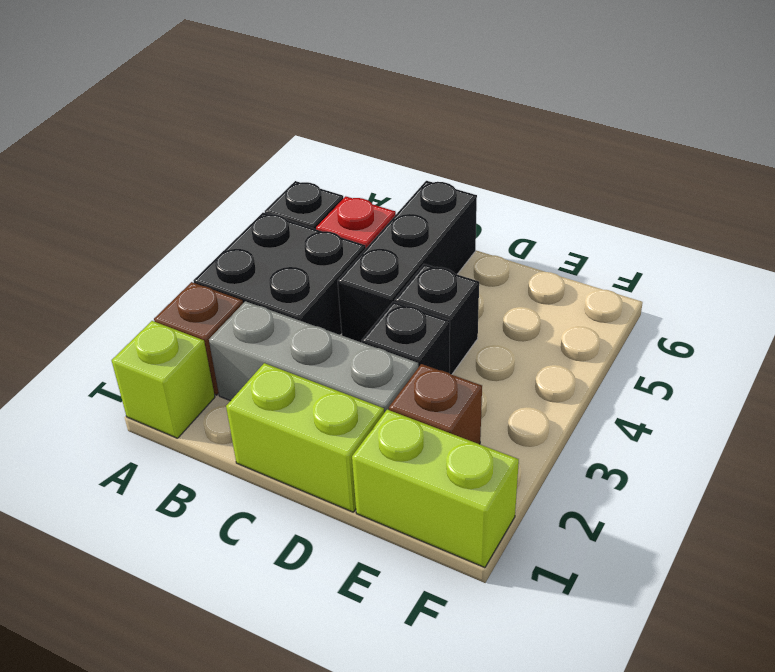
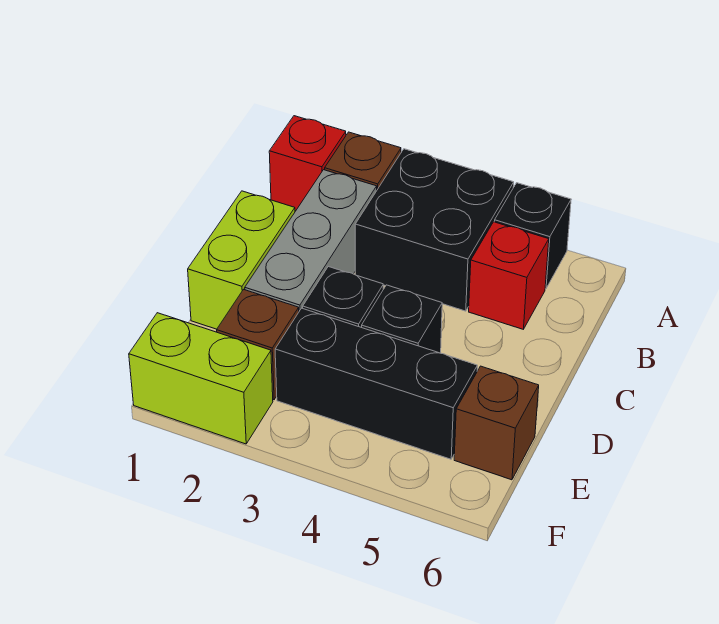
lime brick A1 level 1 -> red brick A1 level 1
black brick C4:C6 level 1 -> black brick E3:E5 level 1
lime brick E1:F1 level 1 -> lime brick F1:F2 level 1
none -> brown brick E6 level 1

